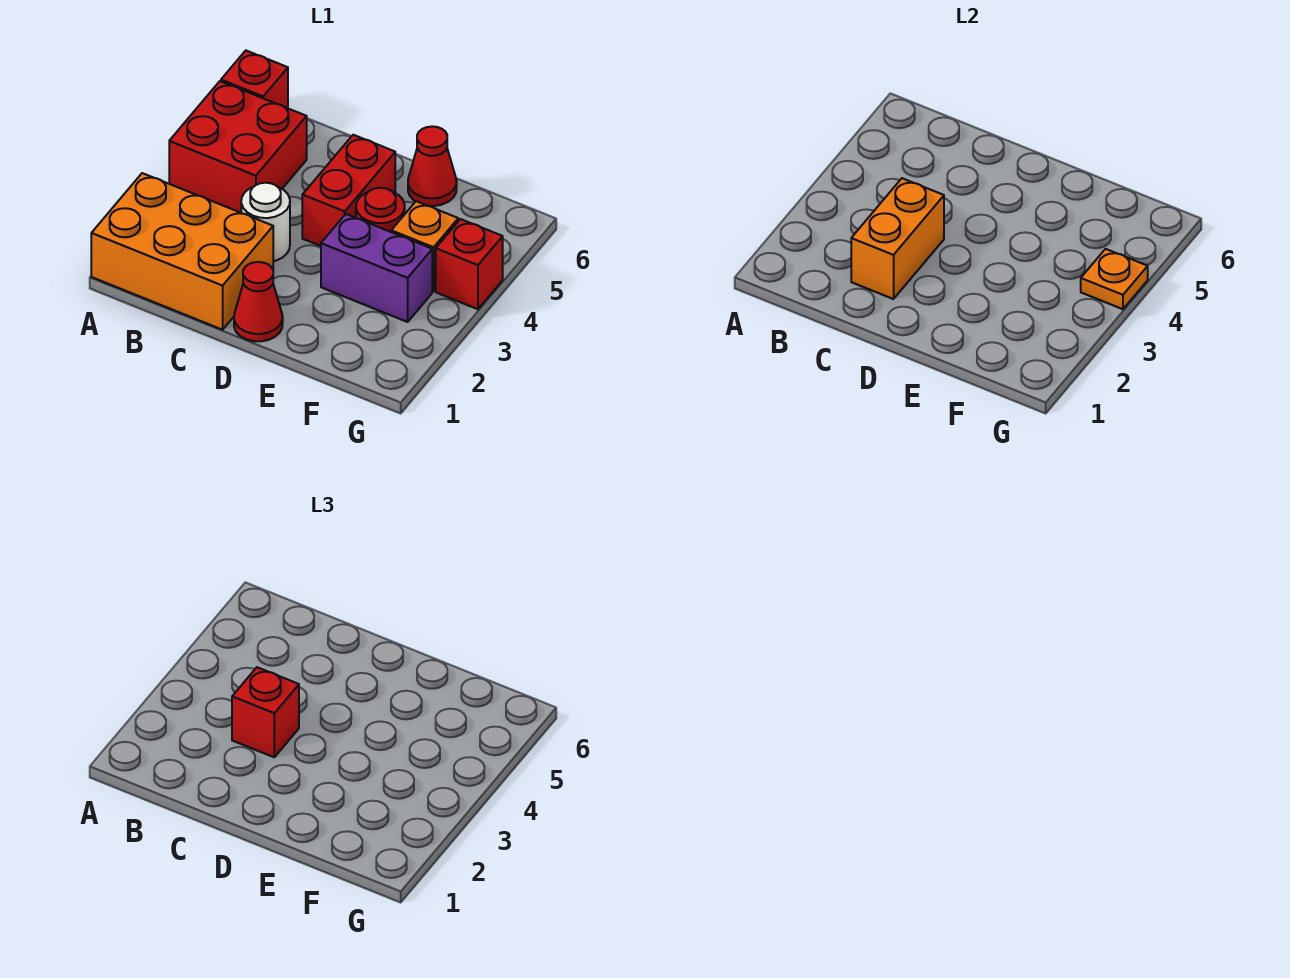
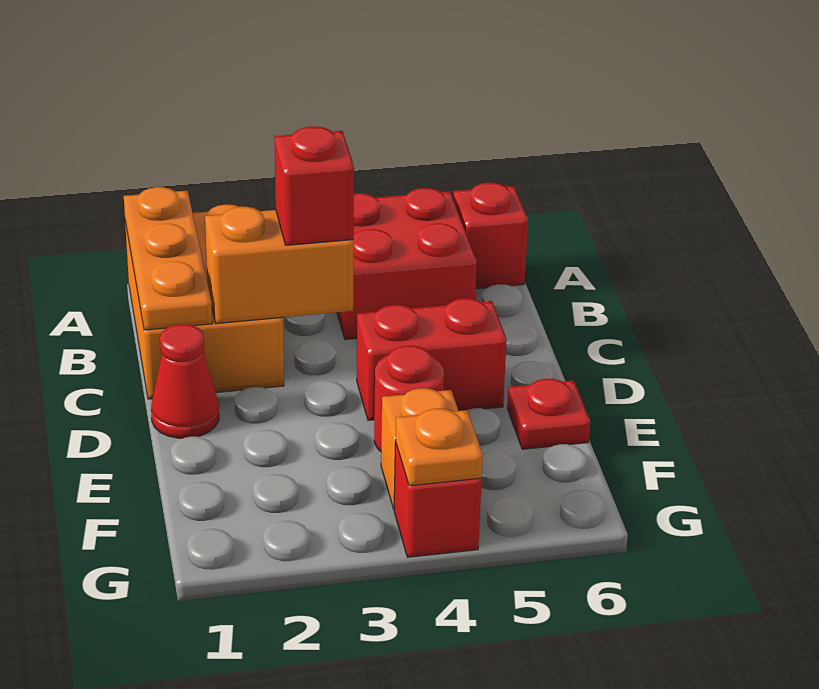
none -> orange plate A1:C1 level 2
white round brick C3 level 1 -> none
purple brick E3:F3 level 1 -> none
red cone E6 level 1 -> red plate E6 level 1

